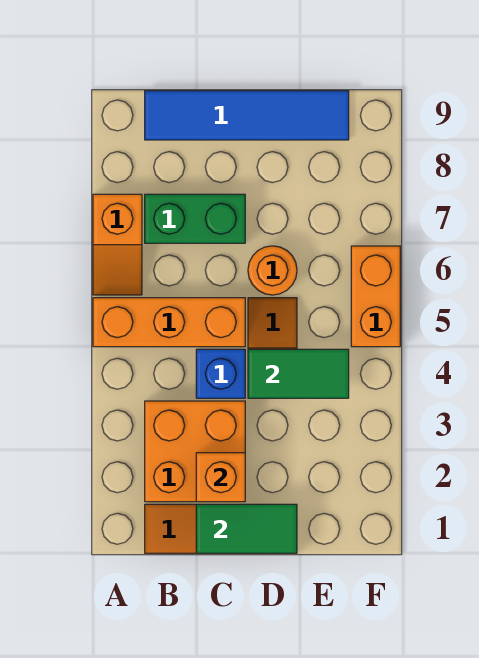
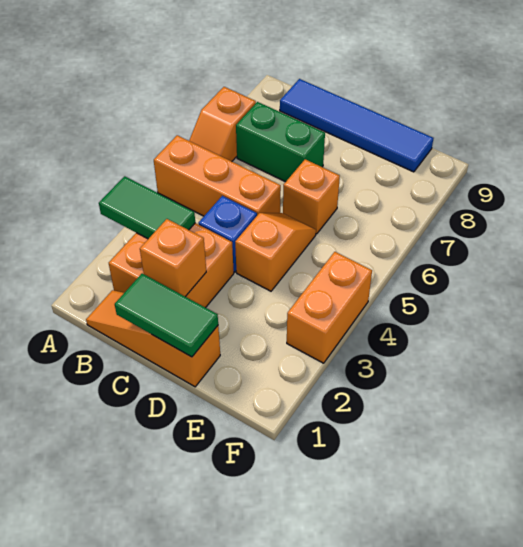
green tile D4:E4 level 2 -> green tile A3:B3 level 2
orange round brick D6 level 1 -> orange brick D6 level 1
orange brick F5:F6 level 1 -> orange brick F3:F4 level 1

